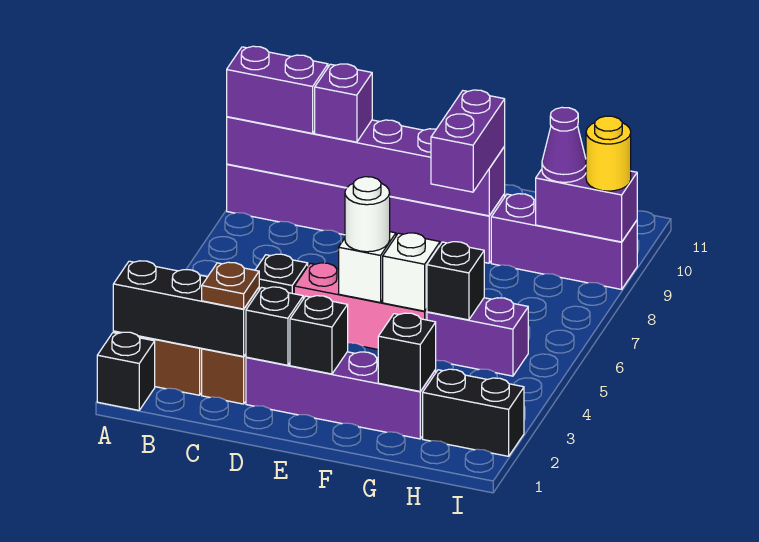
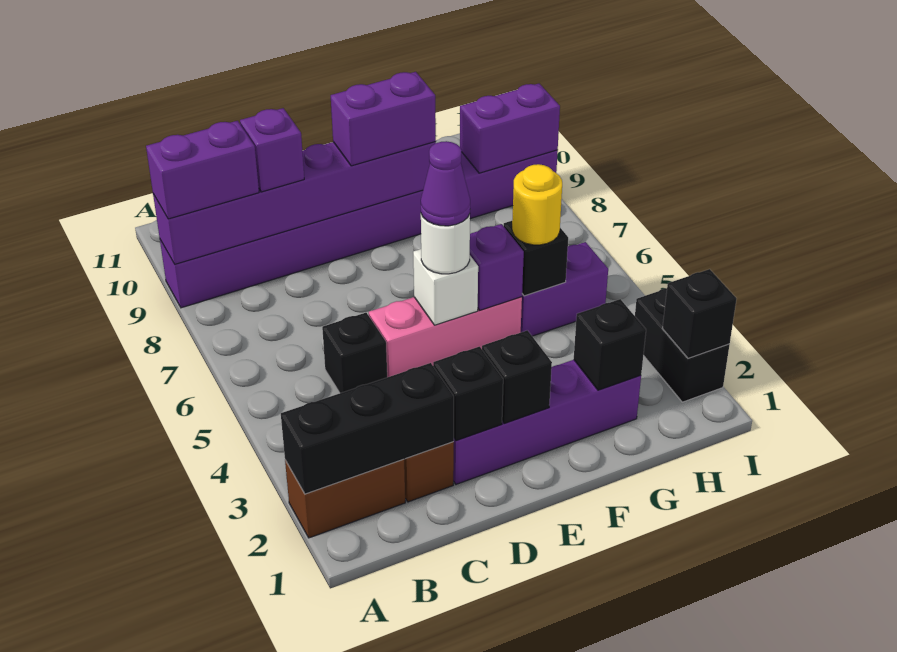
black brick A1 level 1 -> black brick I2 level 2
brown plate C2 level 3 -> none
white brick F5 level 2 -> purple brick F5 level 2
purple brick F8:F9 level 3 -> purple brick E9:F9 level 3
black brick H2:I2 level 1 -> black brick I2:I3 level 1
purple cone H9 level 3 -> purple cone E5 level 4
yellow round brick I9 level 3 -> yellow round brick G5 level 3

